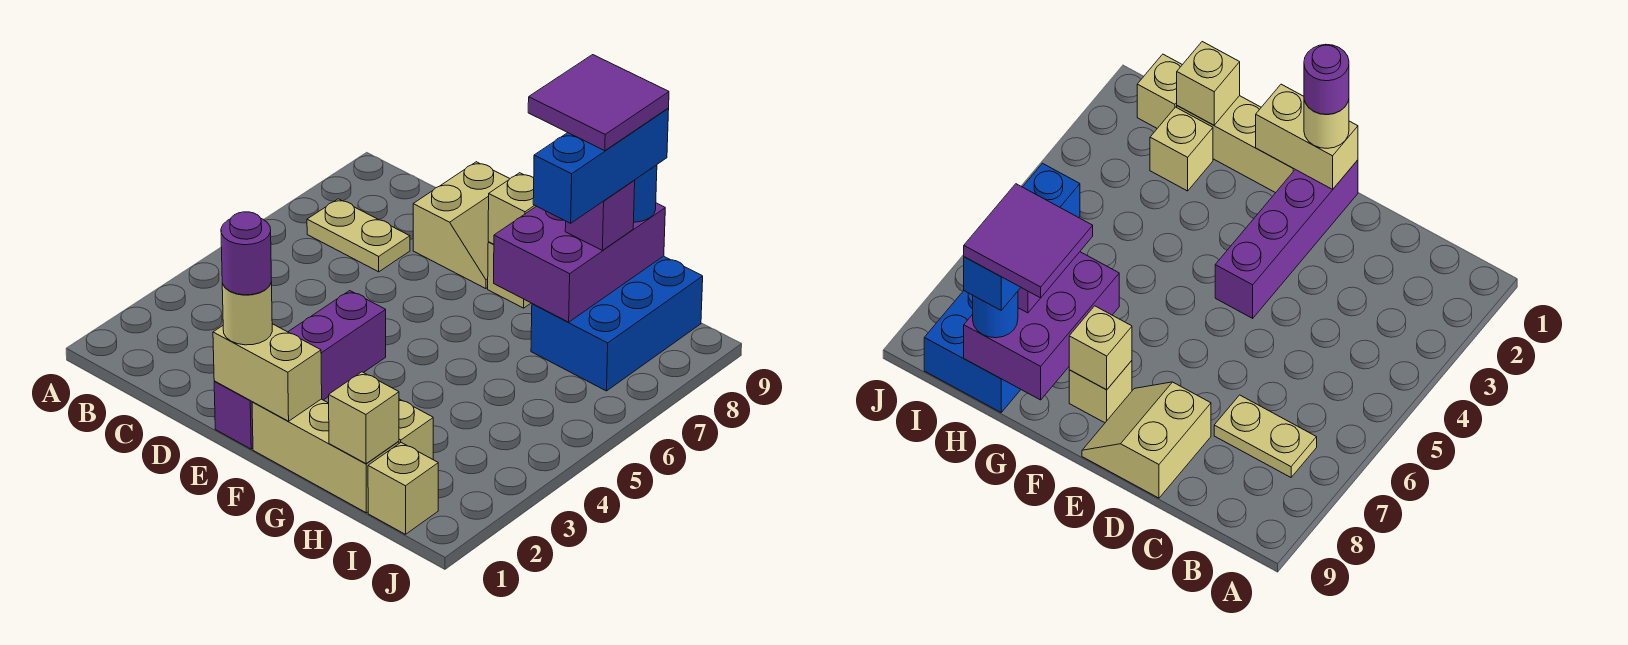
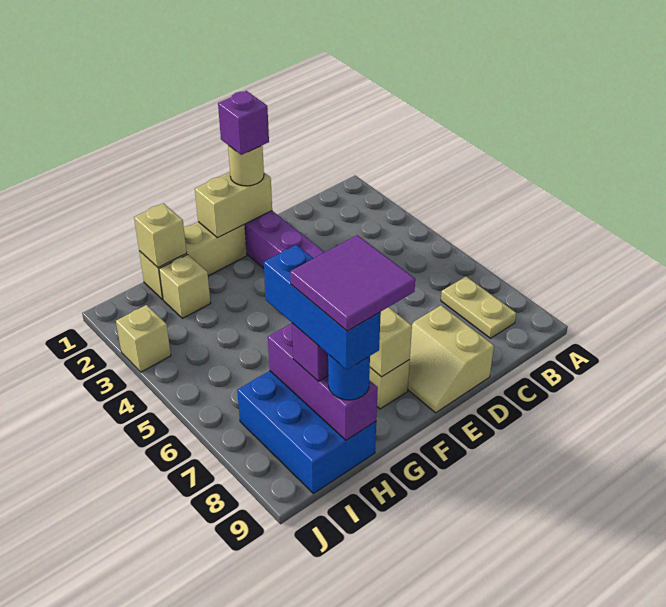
tan plate B7:C7 level 1 -> tan plate B7:B8 level 1
purple round brick E1 level 4 -> purple brick E1 level 4
purple brick G7:H9 level 2 -> purple brick H7:H9 level 2
tan brick I1 level 1 -> tan brick J3 level 1

